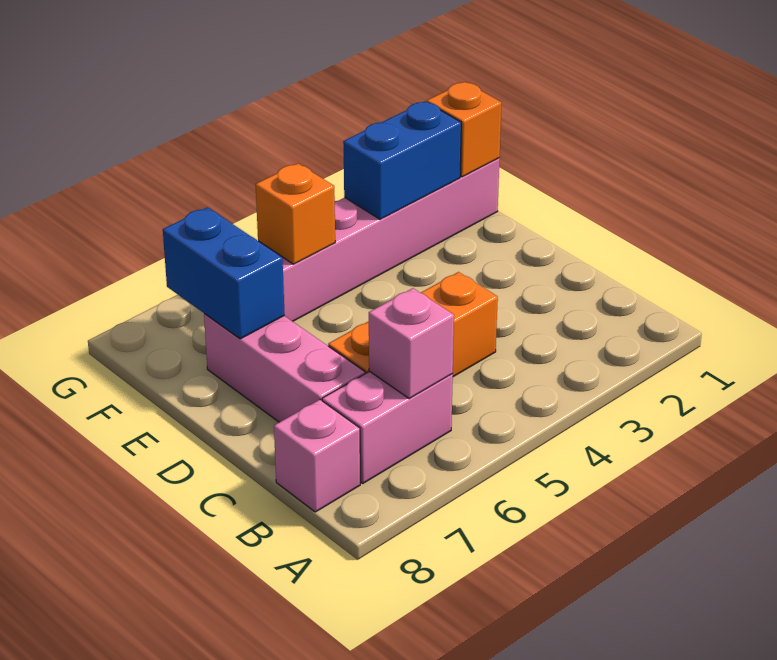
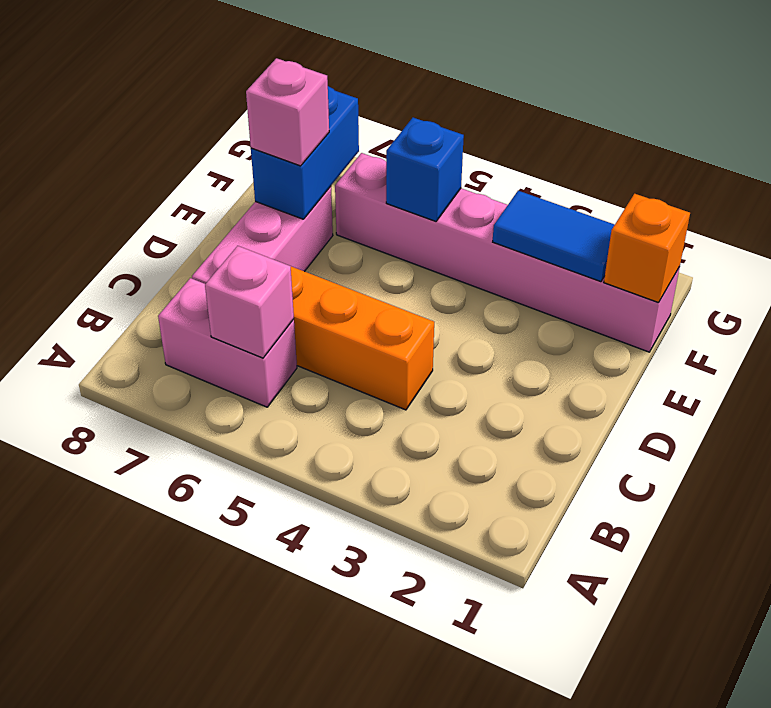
pink brick B8 level 1 -> pink brick E7 level 3
blue brick F2:F3 level 2 -> blue tile F2:F3 level 2
orange brick F5 level 2 -> blue brick F5 level 2

